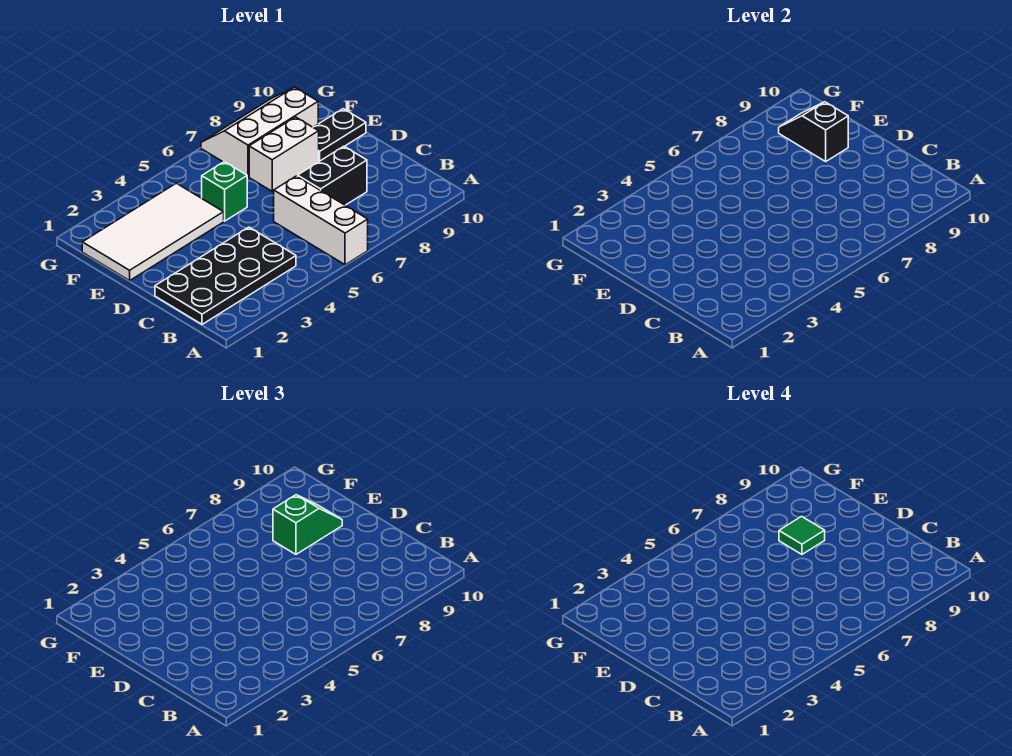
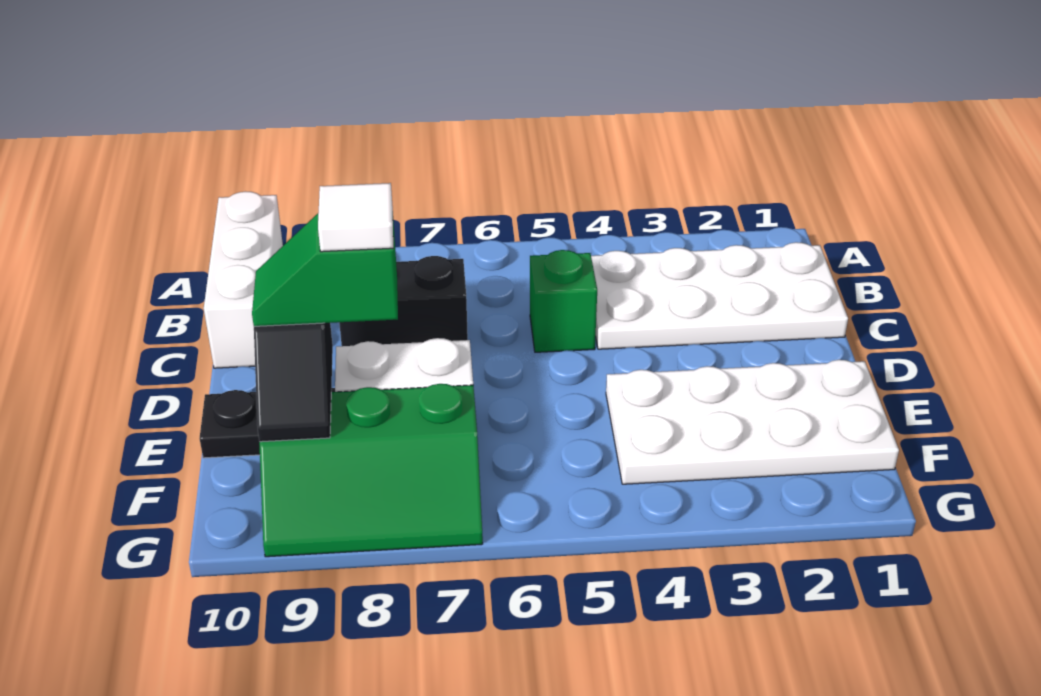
white brick A6:C6 level 1 -> white brick A10:C10 level 1
black plate B1:C4 level 1 -> white plate B1:C4 level 1
white tile E1:F4 level 1 -> white plate E1:F4 level 1
green brick E5 level 1 -> green brick C5 level 1
green tile E8 level 4 -> white tile E8 level 4
white slope F7:G9 level 1 top F -> green slope F7:G9 level 1 top F

